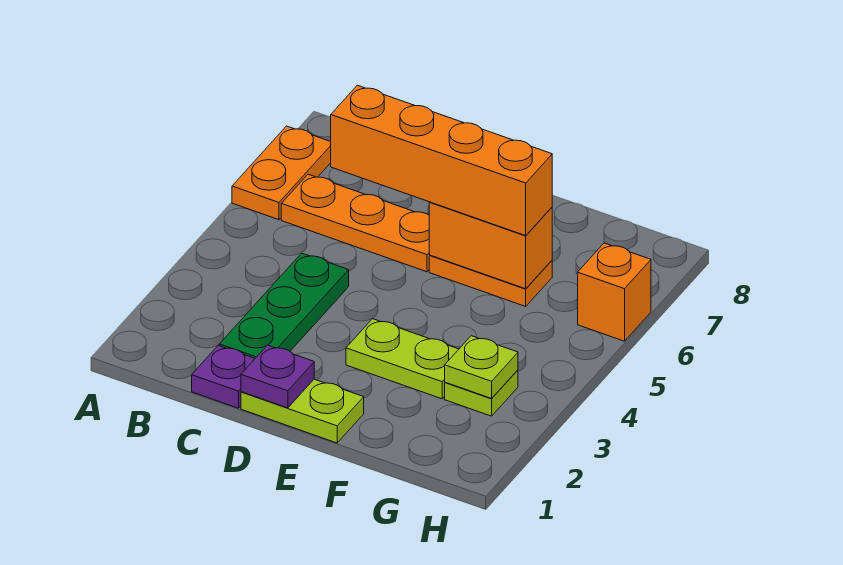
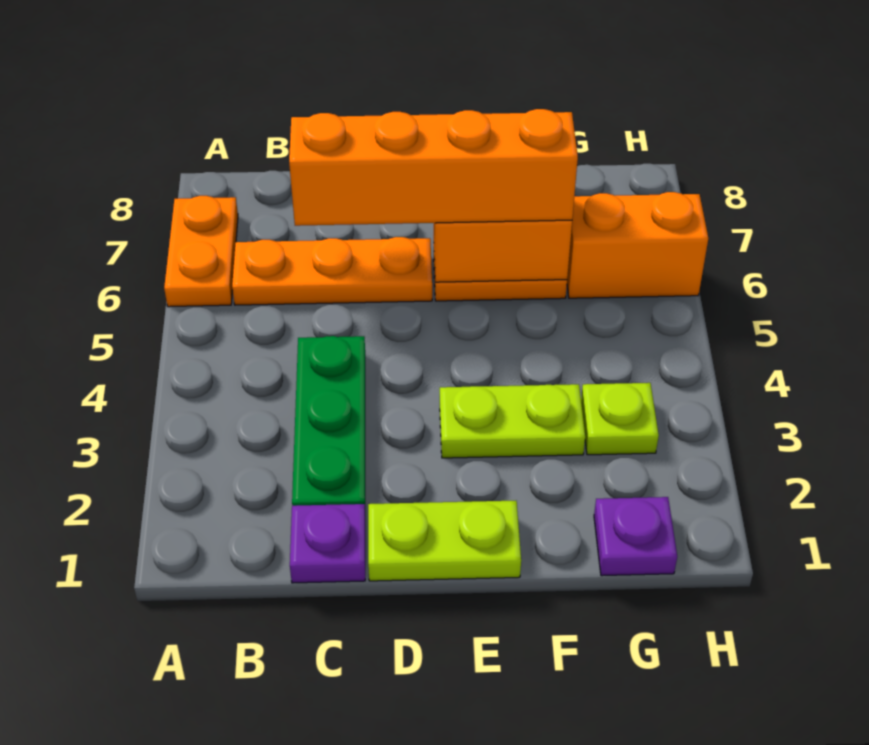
purple plate D1 level 2 -> purple plate G1 level 1
lime plate G3 level 2 -> none
orange brick H6 level 1 -> orange brick G6:H6 level 1

